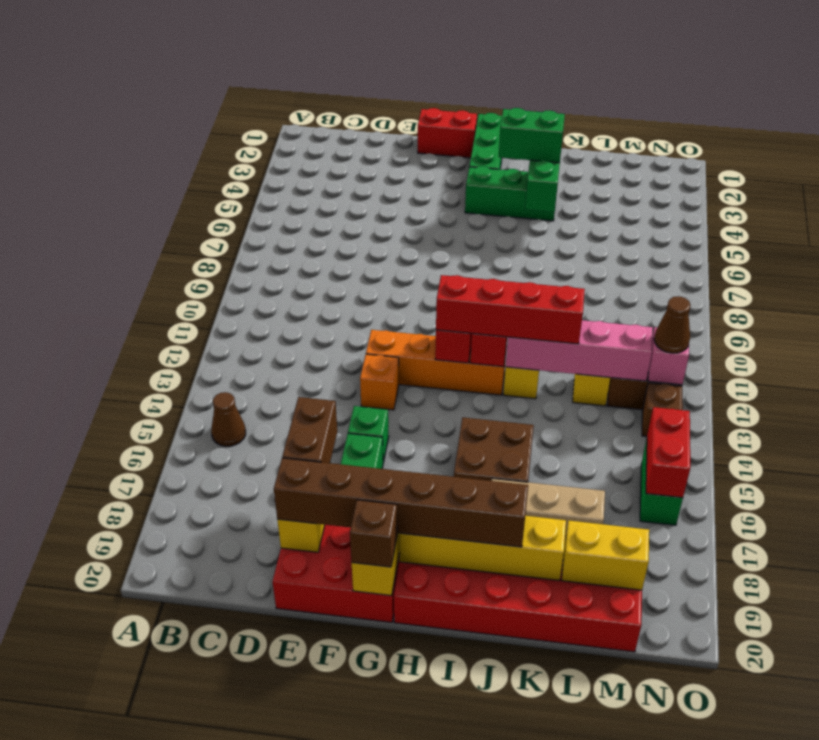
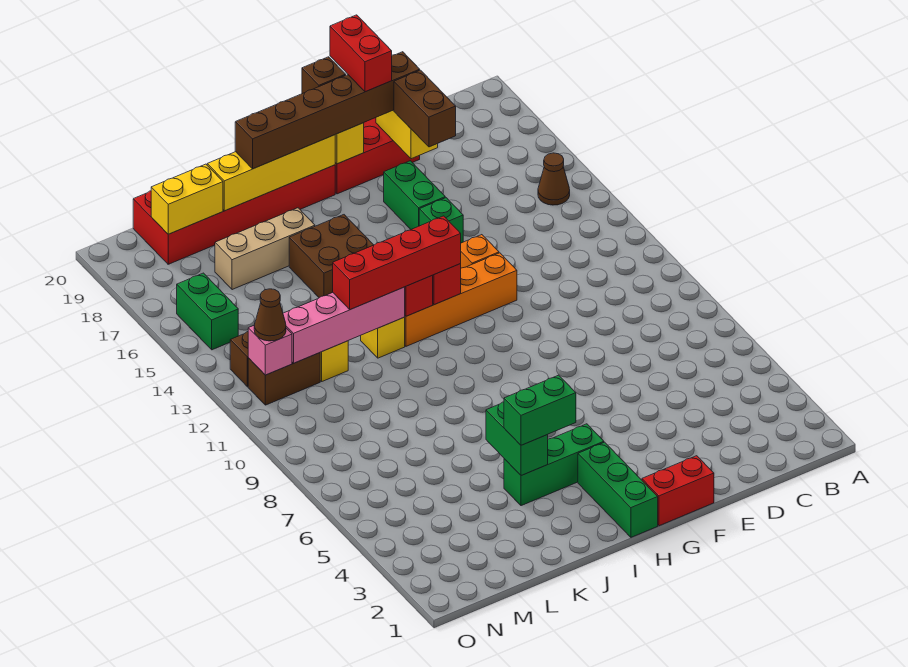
red brick N15:N16 level 2 -> red brick F19:F20 level 4

